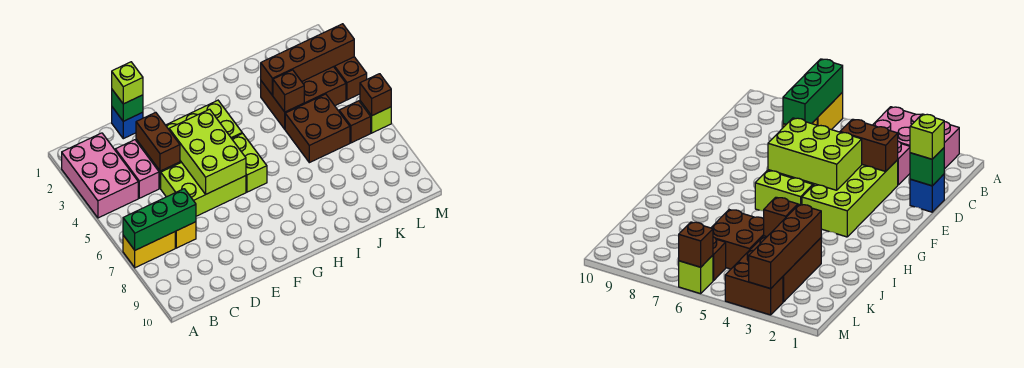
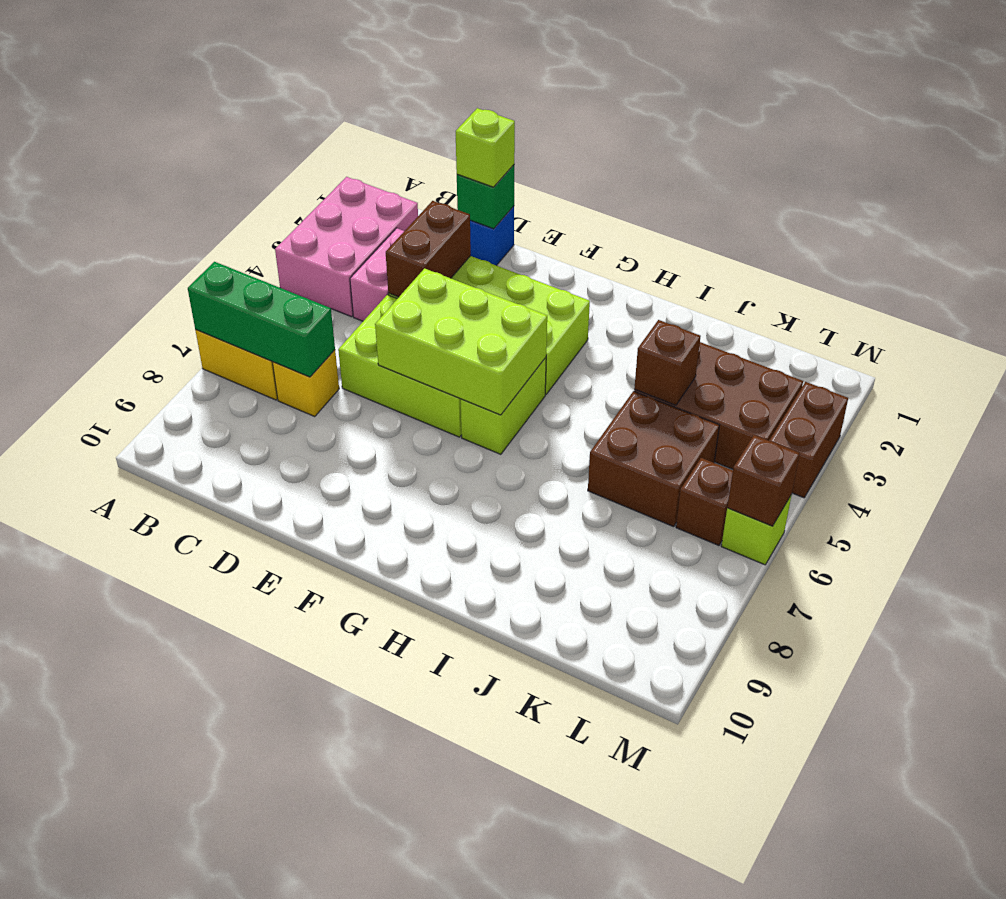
lime brick E4:F6 level 2 -> lime brick E5:G6 level 2
brown brick J3:M3 level 2 -> none

